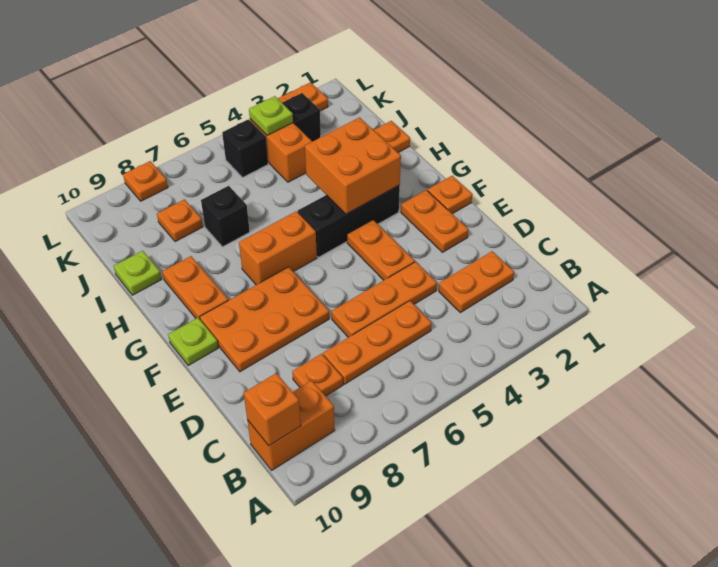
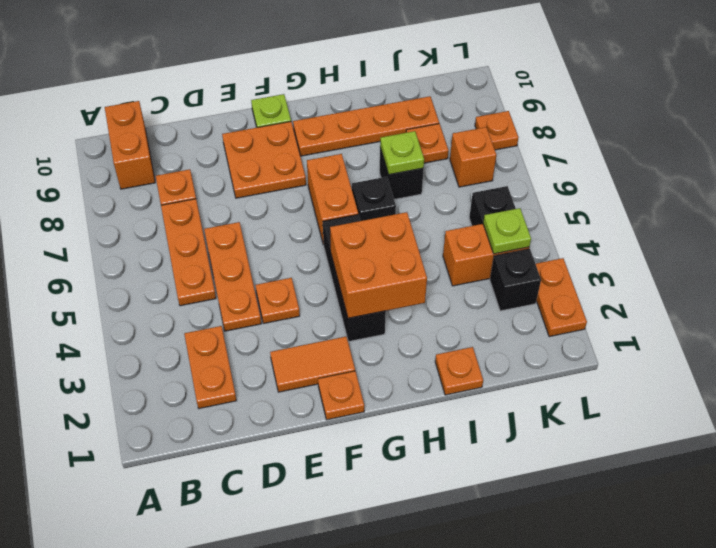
orange brick B10 level 2 -> orange brick K7 level 1
orange plate E2:F2 level 1 -> orange tile E2:F2 level 1
orange plate E4:F4 level 1 -> orange plate E4 level 1
orange plate E7:F9 level 1 -> orange plate E8:F9 level 1
orange plate G9:H9 level 1 -> orange plate G9:J9 level 1
none -> black brick H6 level 1
lime plate I10 level 1 -> lime plate I7 level 2

